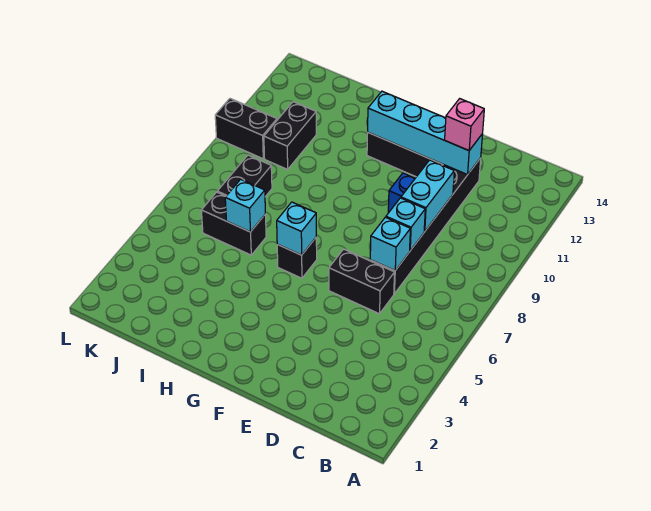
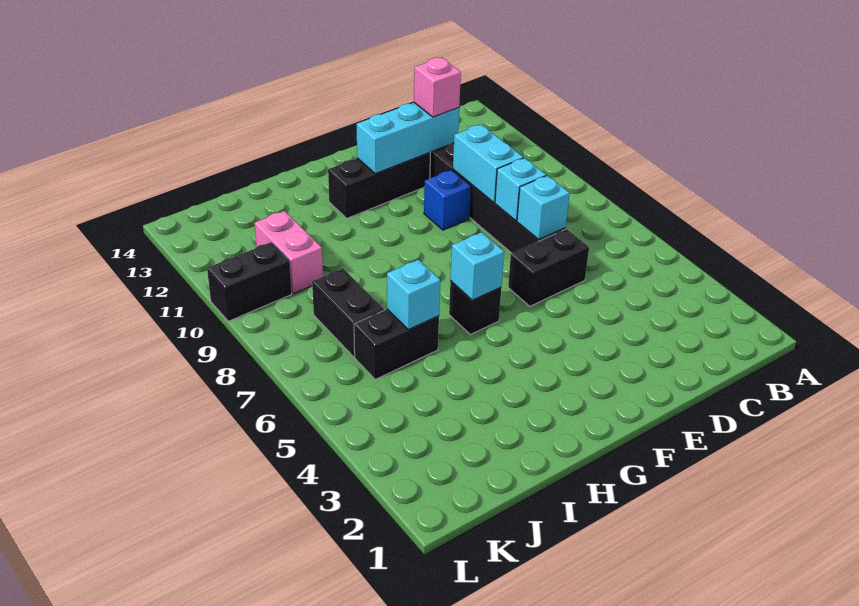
cyan brick D12:G12 level 2 -> cyan brick D12:F12 level 2
black brick J10:J11 level 1 -> pink brick J10:J11 level 1

